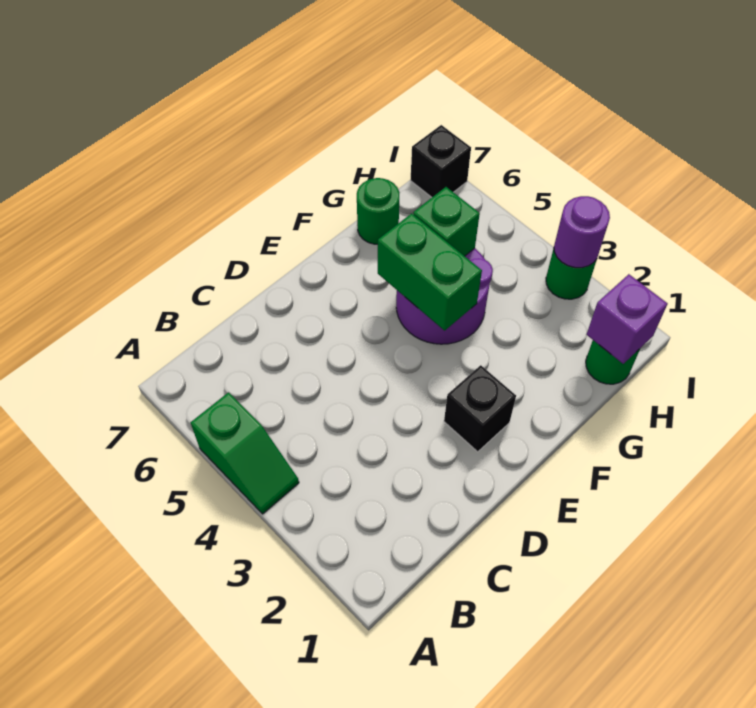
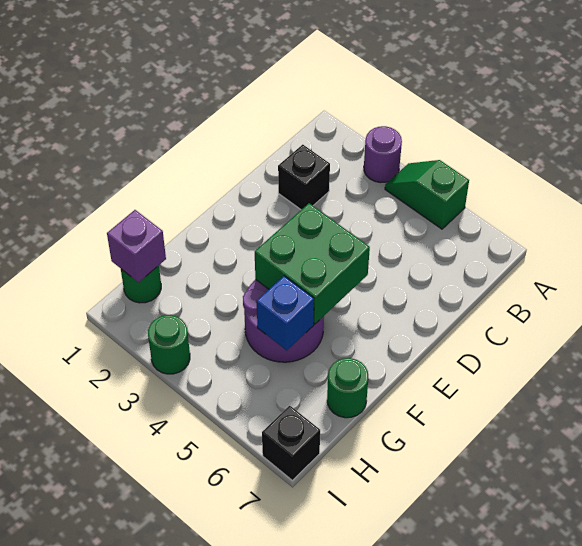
black brick E2 level 1 -> black brick C2 level 1
green brick F4:F5 level 2 -> green brick E4:F5 level 2
green brick G5 level 2 -> blue brick G5 level 2
purple round brick I3 level 2 -> purple round brick A3 level 1

